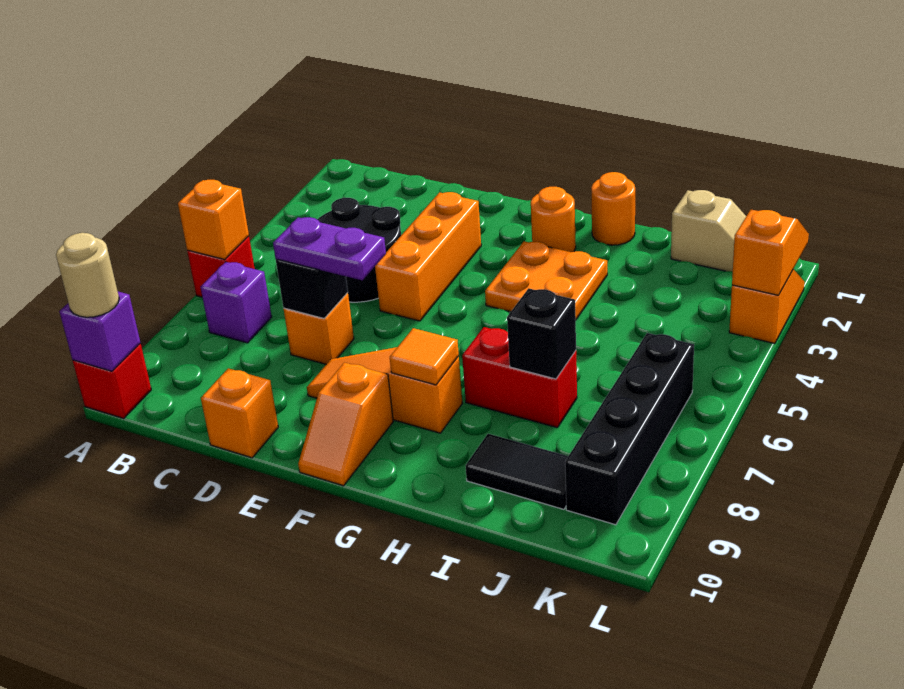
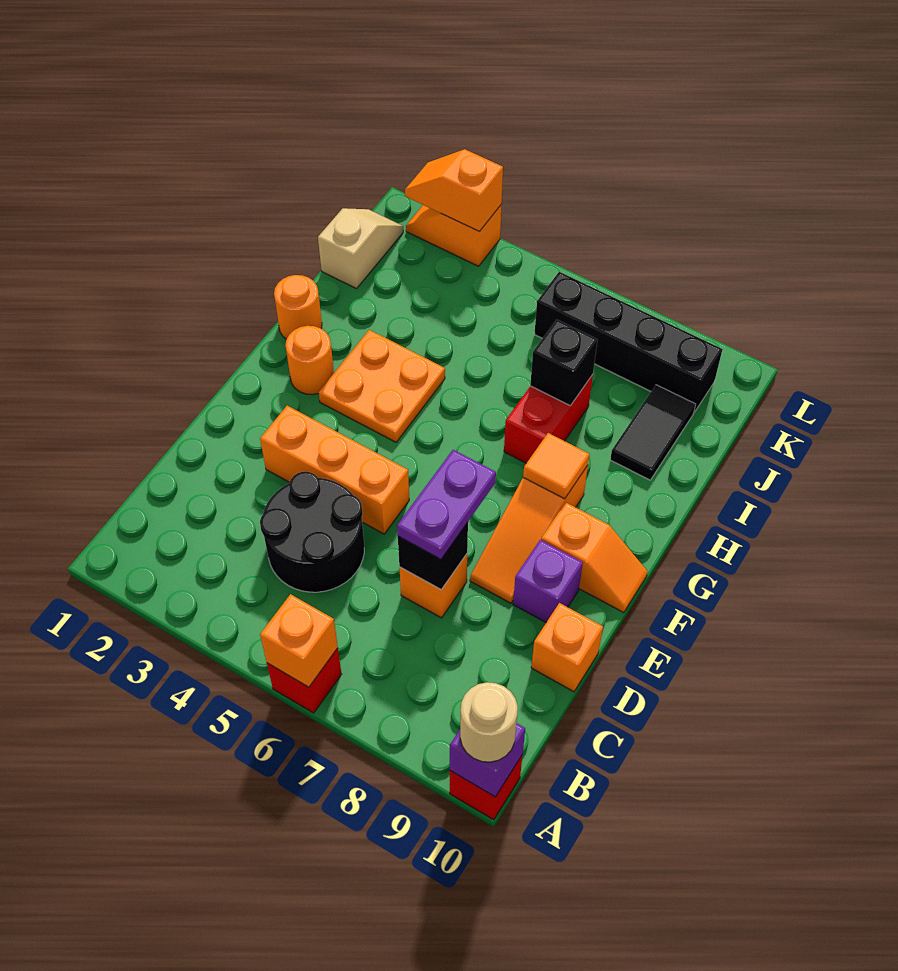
purple brick B7 level 1 -> purple brick E9 level 1

